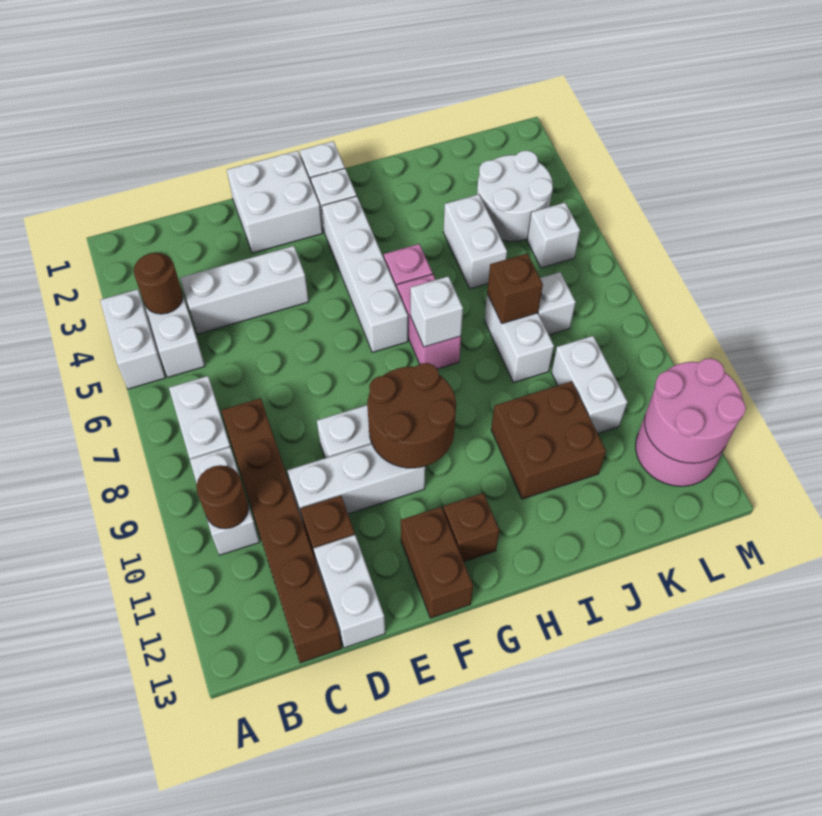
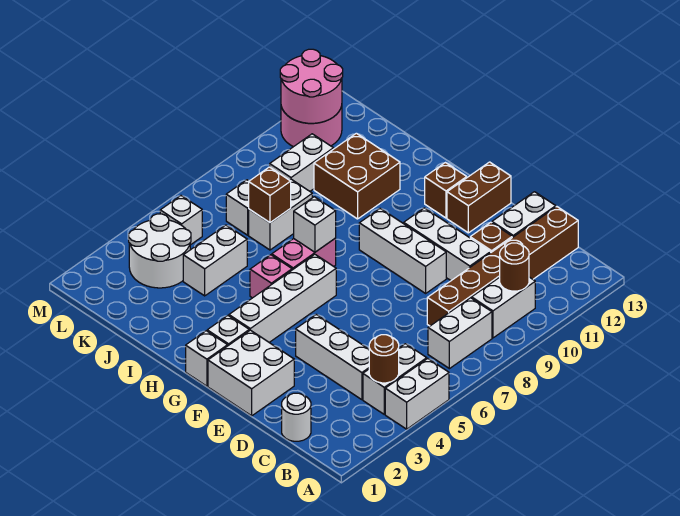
none -> white round brick C1 level 1
brown round brick F9:G10 level 2 -> none

